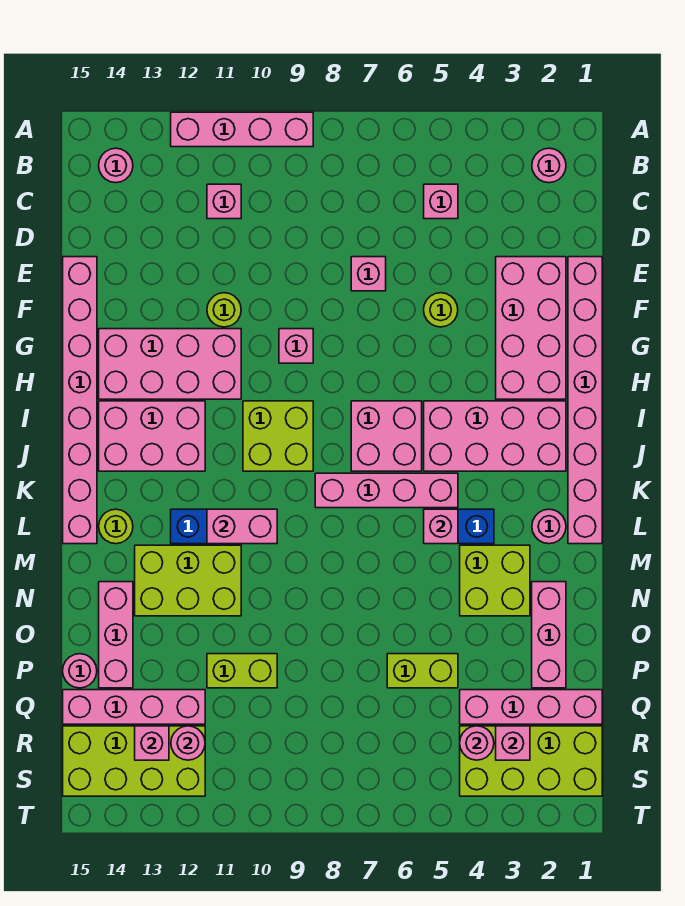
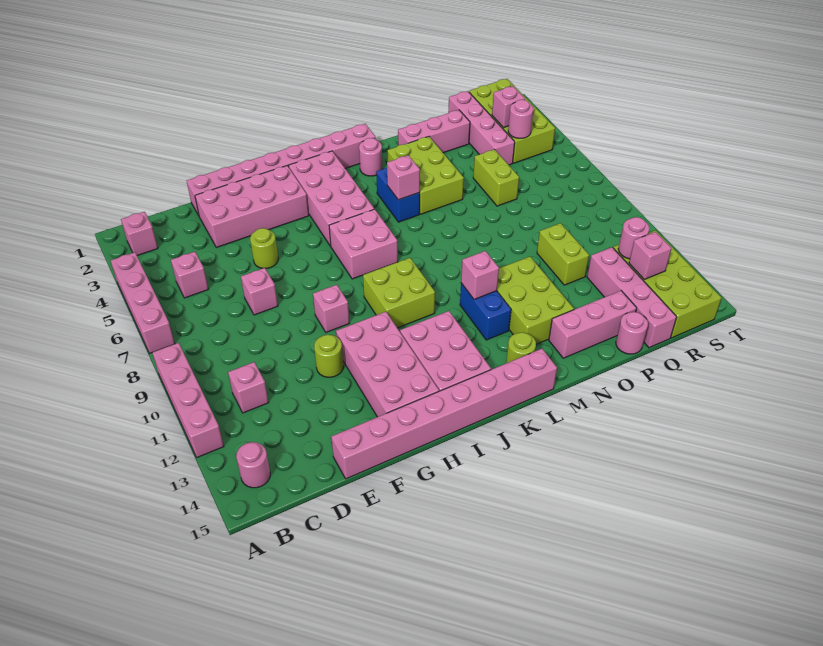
pink round brick B2 level 1 -> pink brick B2 level 1
pink brick K5:K8 level 1 -> pink brick A4:A7 level 1
pink brick L10:L11 level 2 -> pink brick L11 level 2
lime brick M3:N4 level 1 -> lime brick M3:N5 level 1

